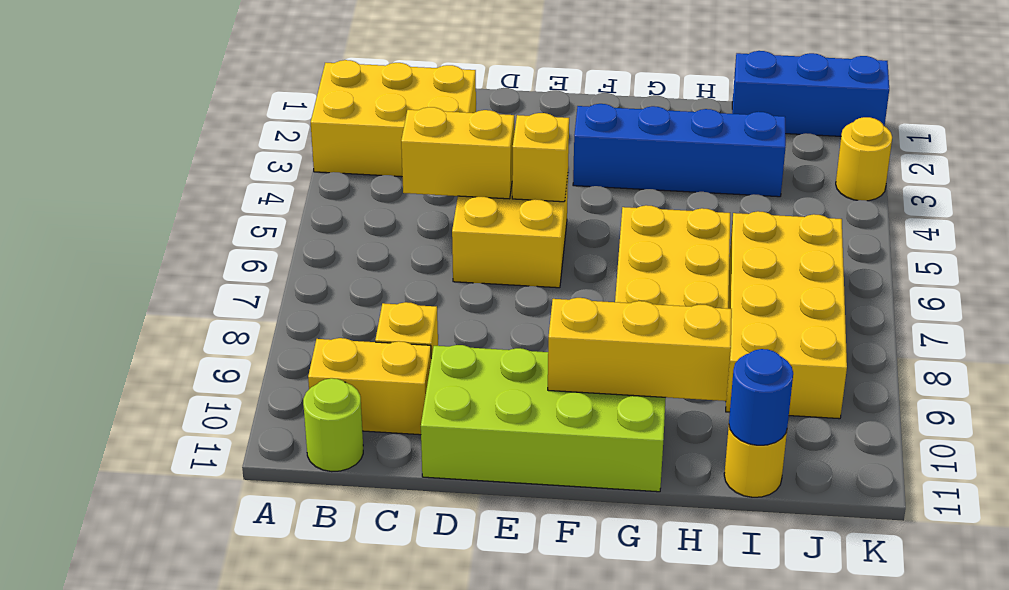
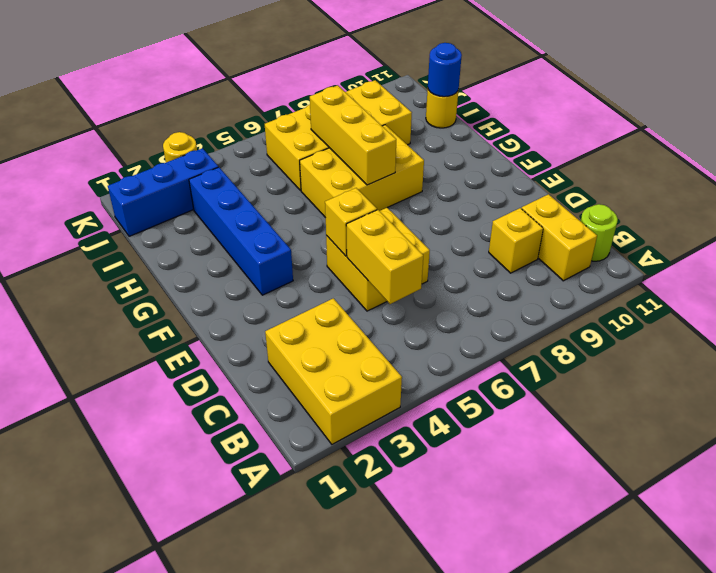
lime brick D10:G11 level 1 -> none
yellow brick F10:H10 level 2 -> yellow brick G7:I7 level 2
blue brick I1:K1 level 1 -> blue brick J1:J3 level 1

